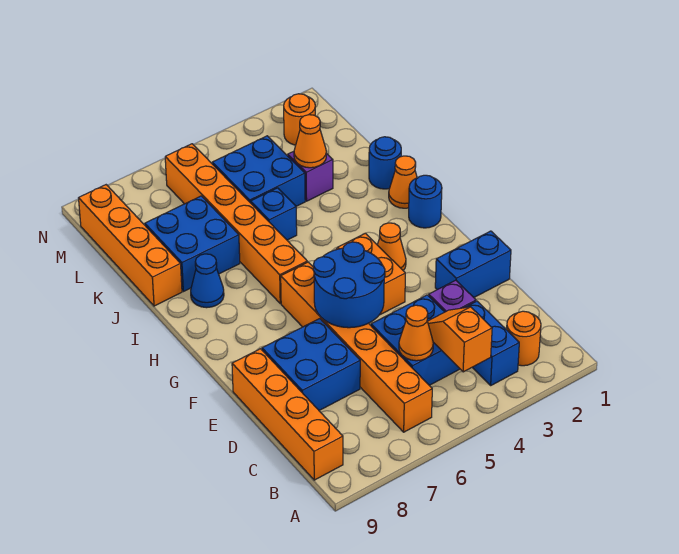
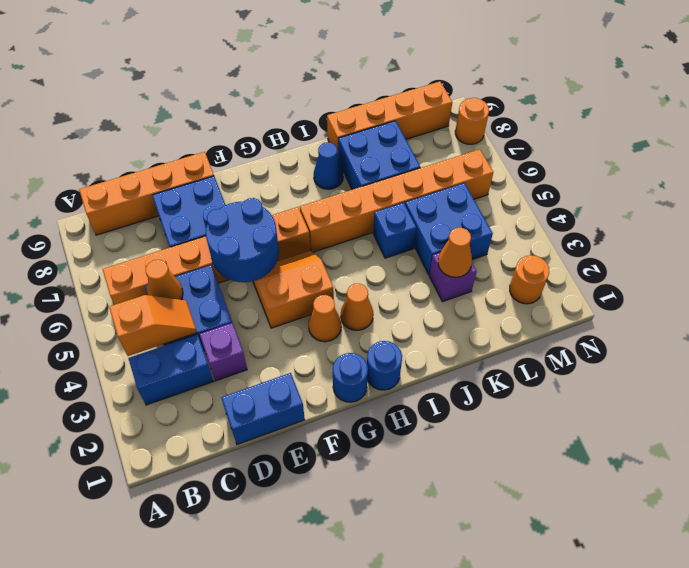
orange round brick B2 level 1 -> orange round brick N8 level 1
blue brick E1:E2 level 1 -> blue brick D1:E1 level 1
orange cone I1 level 1 -> orange cone H3 level 1
blue round brick J1 level 1 -> blue round brick G1 level 1

